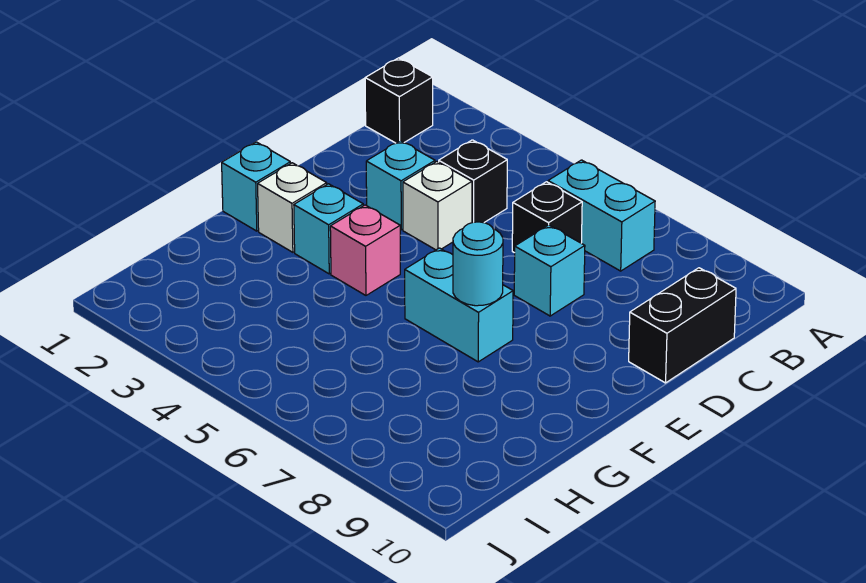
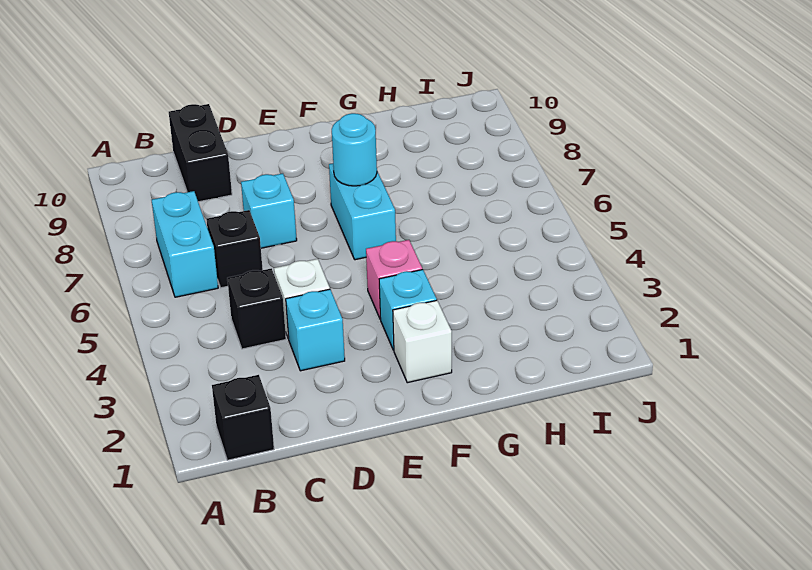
black brick C10:D10 level 1 -> black brick C9:C10 level 1
cyan brick F1 level 1 -> none

